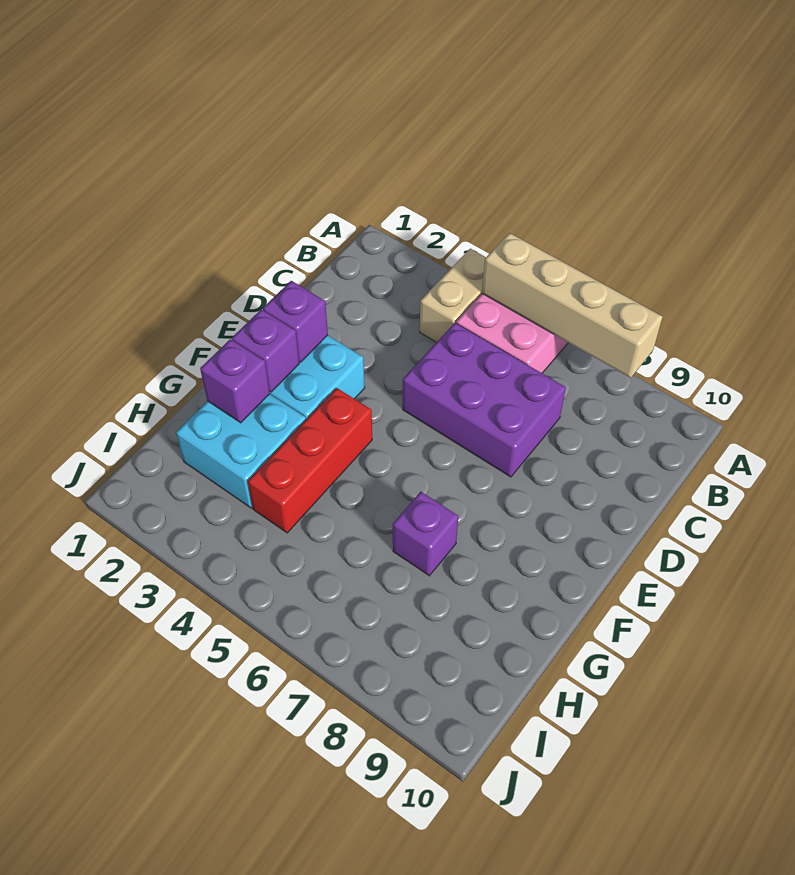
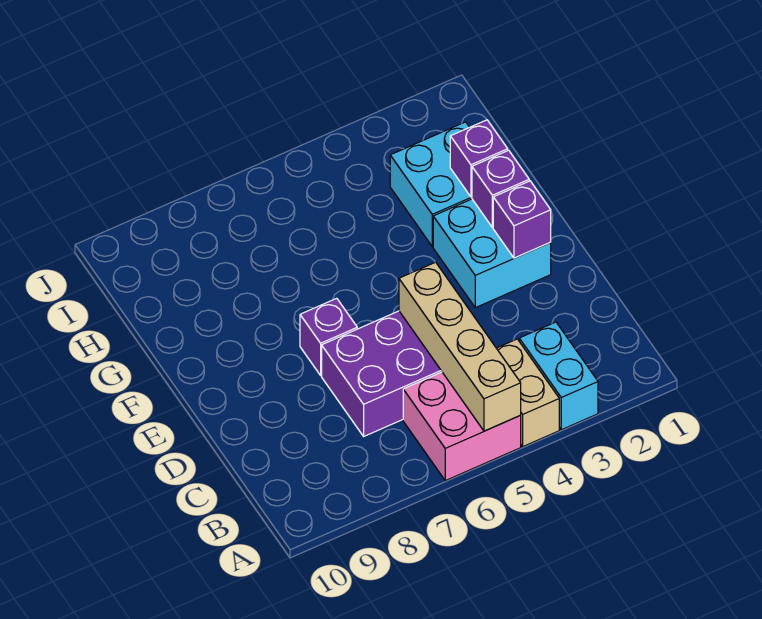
none -> cyan brick A3:B3 level 1
tan brick A5:A8 level 2 -> tan brick A5:D5 level 2
red brick F4:H4 level 1 -> none
purple brick G7 level 1 -> purple brick E7 level 1

